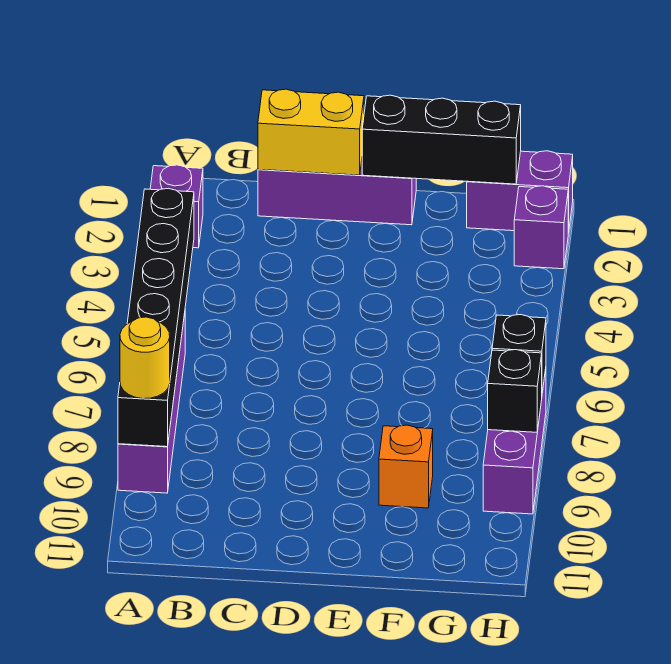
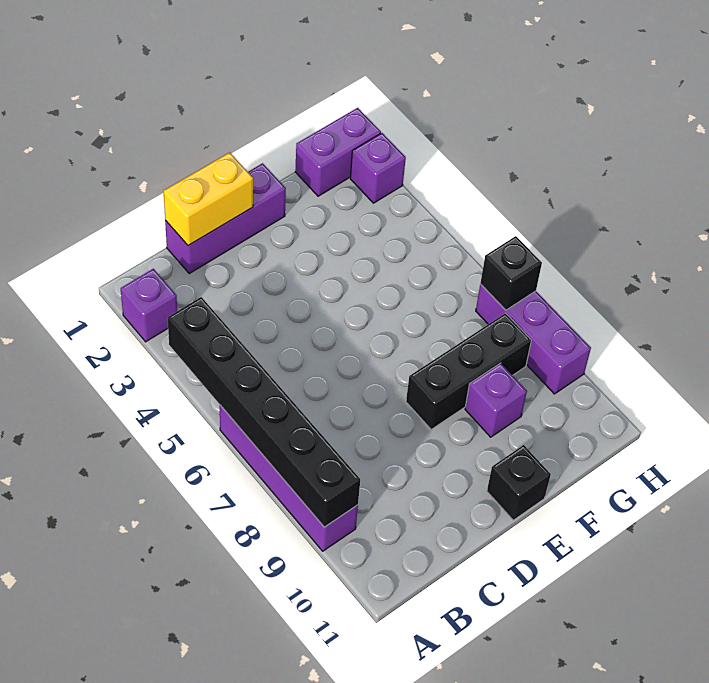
yellow round brick A9 level 3 -> none
black brick E1:G1 level 2 -> black brick E8:G8 level 1
orange brick F9 level 1 -> purple brick F9 level 1
black brick H8 level 2 -> black brick E11 level 1

